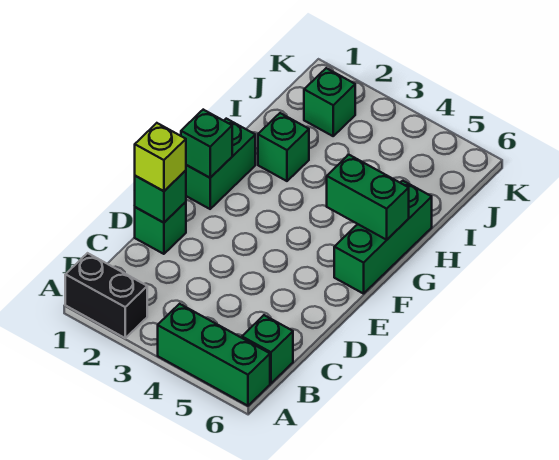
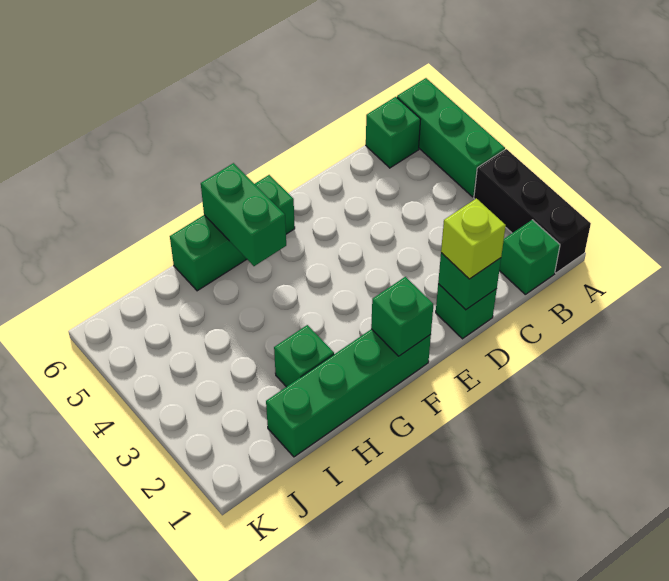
black brick A1:A2 level 1 -> black brick A1:A3 level 1
green brick F1:G1 level 1 -> green brick F1:I1 level 1
green brick J2 level 1 -> green brick B1 level 1

